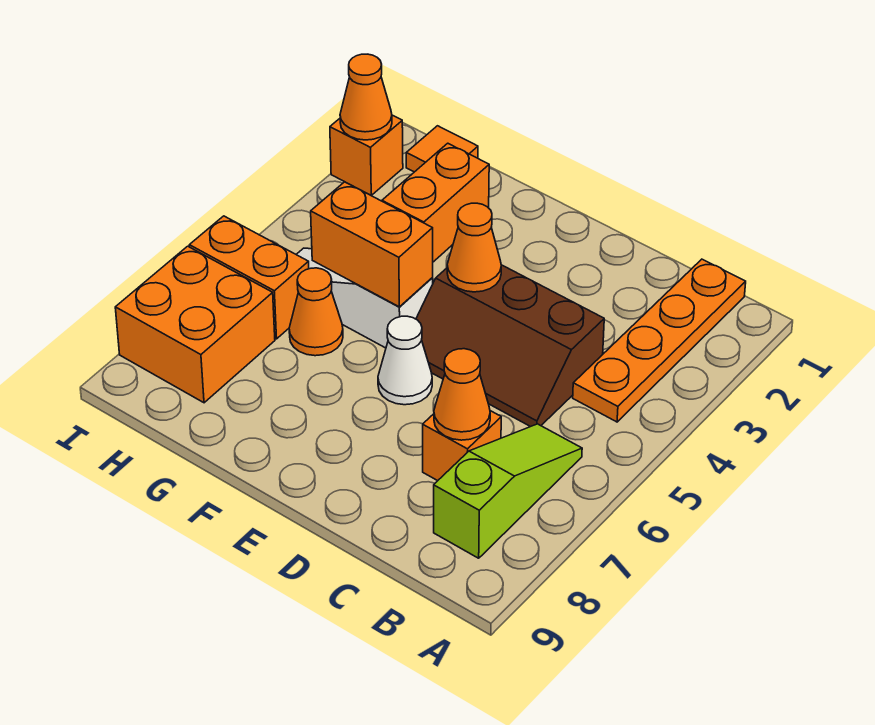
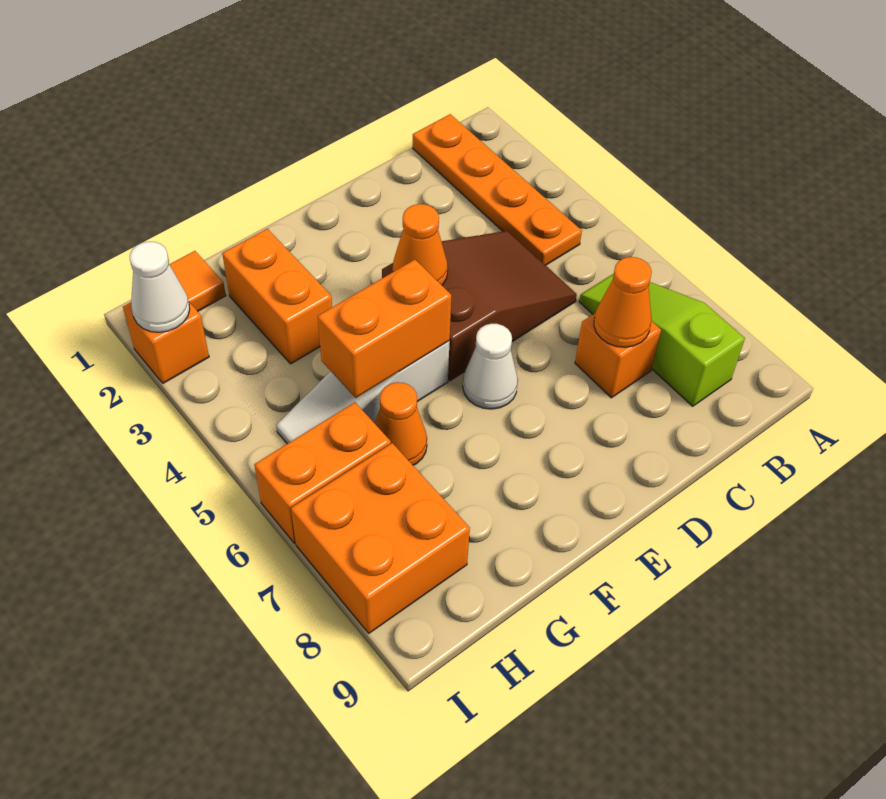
brown slope C4:E5 level 1 top 4 -> brown slope C4:E5 level 1 top E
orange cone I2 level 2 -> white cone I2 level 2

